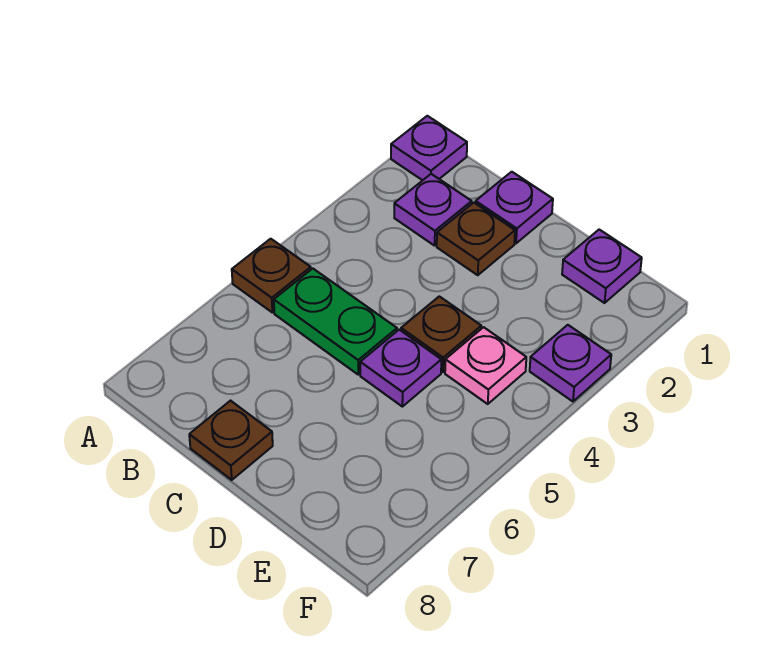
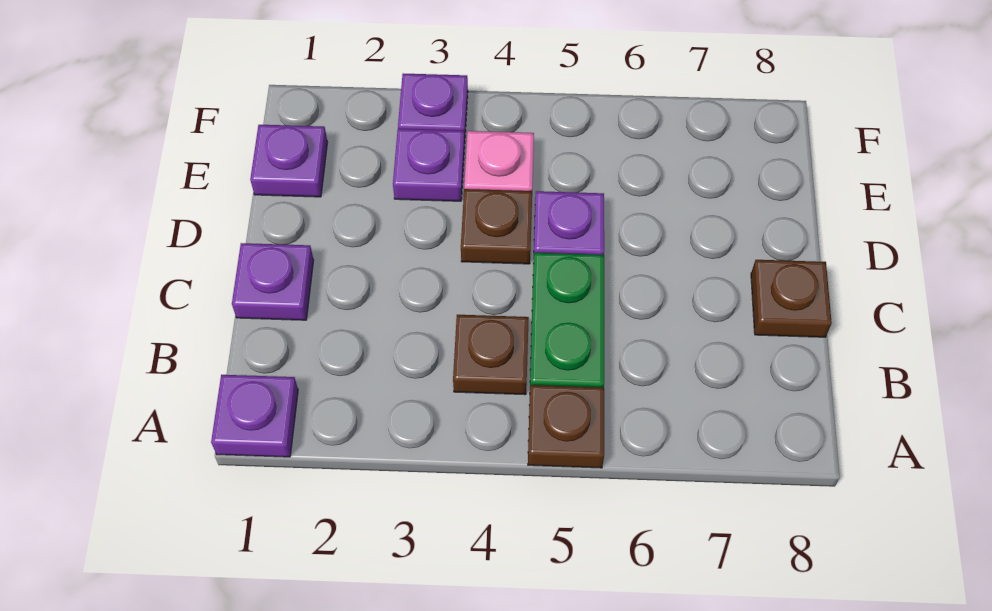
purple plate B2 level 1 -> purple plate E3 level 1
brown plate C2 level 1 -> brown plate B4 level 1

